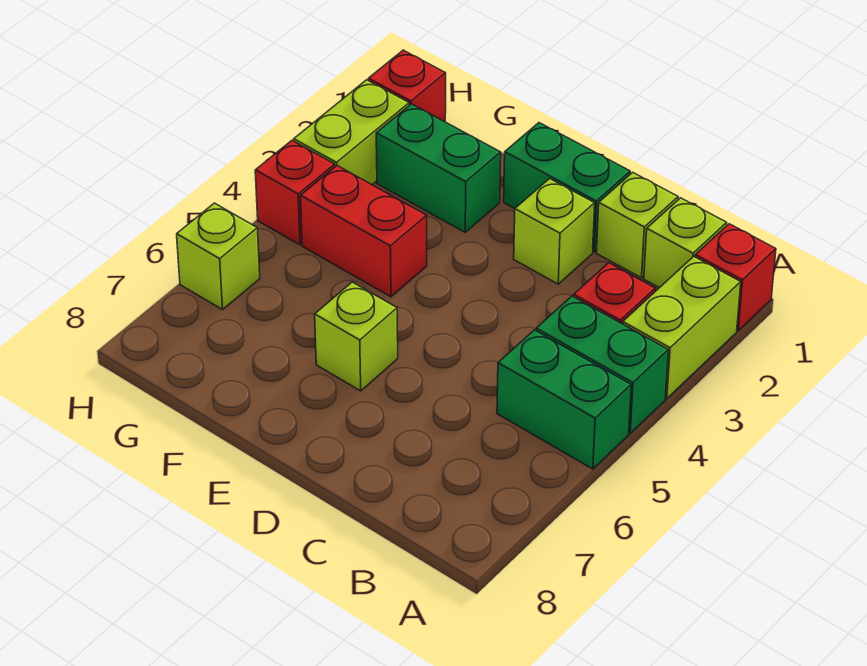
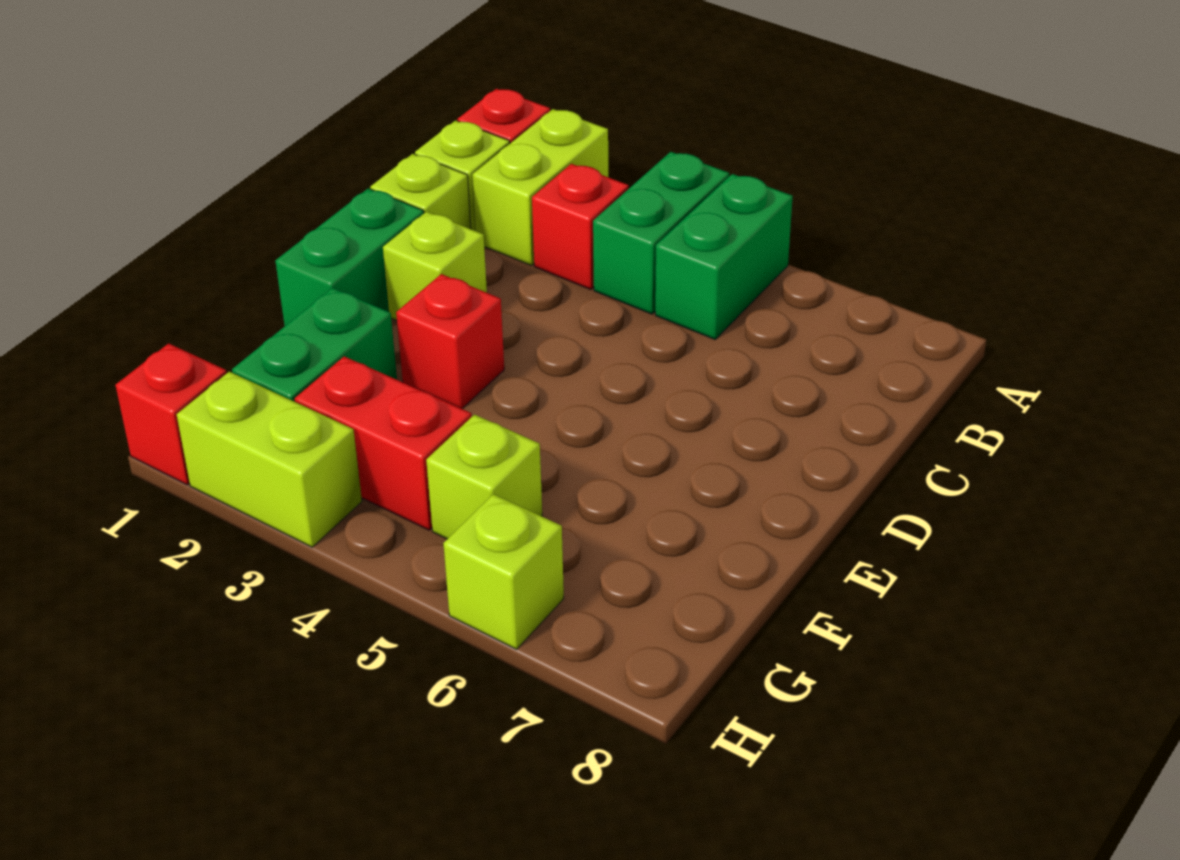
lime brick A2:A3 level 1 -> lime brick A2:B2 level 1
lime brick E6 level 1 -> lime brick G5 level 1
red brick F4:G4 level 1 -> red brick G3:G4 level 1
red brick H4 level 1 -> red brick E3 level 1

